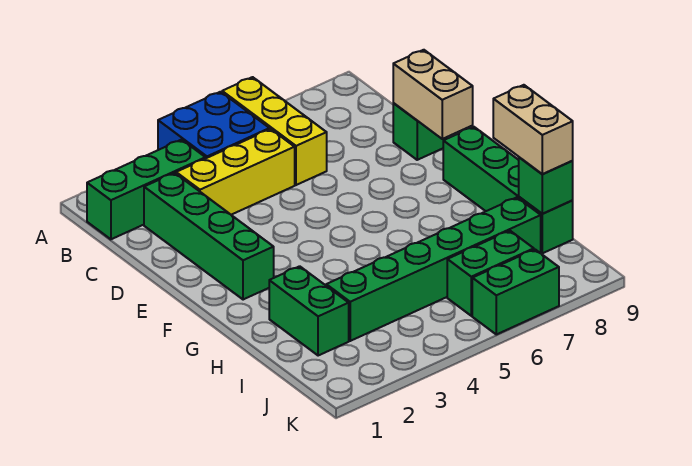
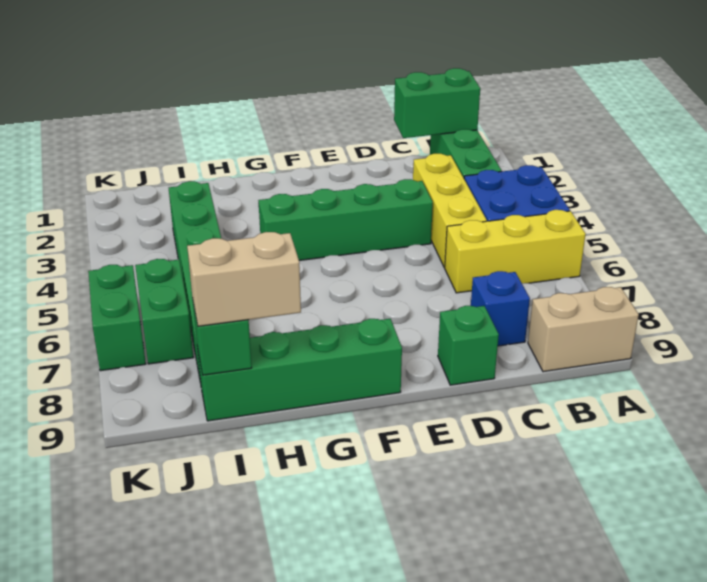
green brick C2:F2 level 1 -> green brick D4:G4 level 1
none -> blue brick C8 level 1
tan brick D9:E9 level 2 -> tan brick A9:B9 level 1
green brick H2:I2 level 1 -> green brick B1:C1 level 2

